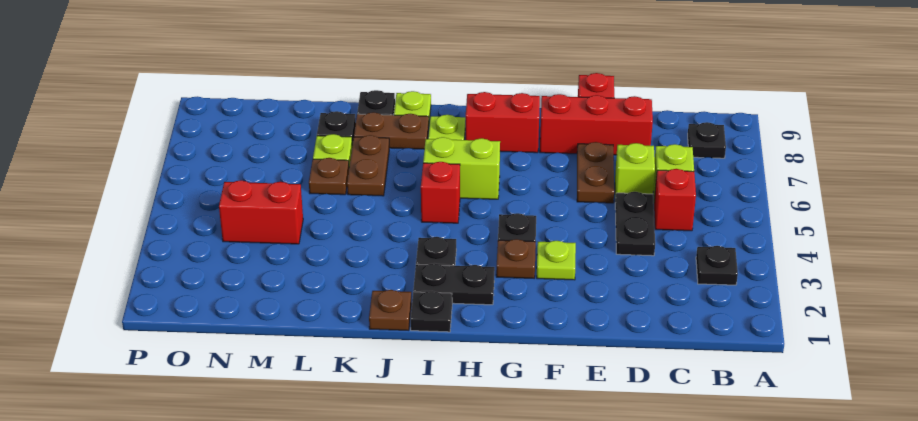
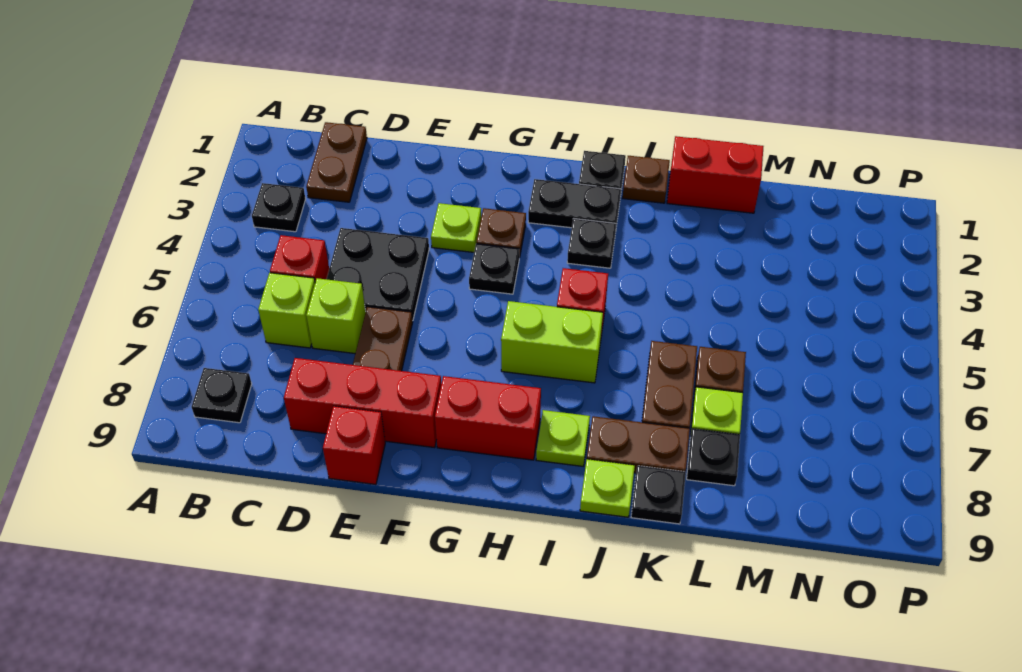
none -> brown plate C1:C2 level 1
black plate D4:D5 level 1 -> black plate D4:E5 level 1
red brick M4:N4 level 1 -> red brick K1:L1 level 1

